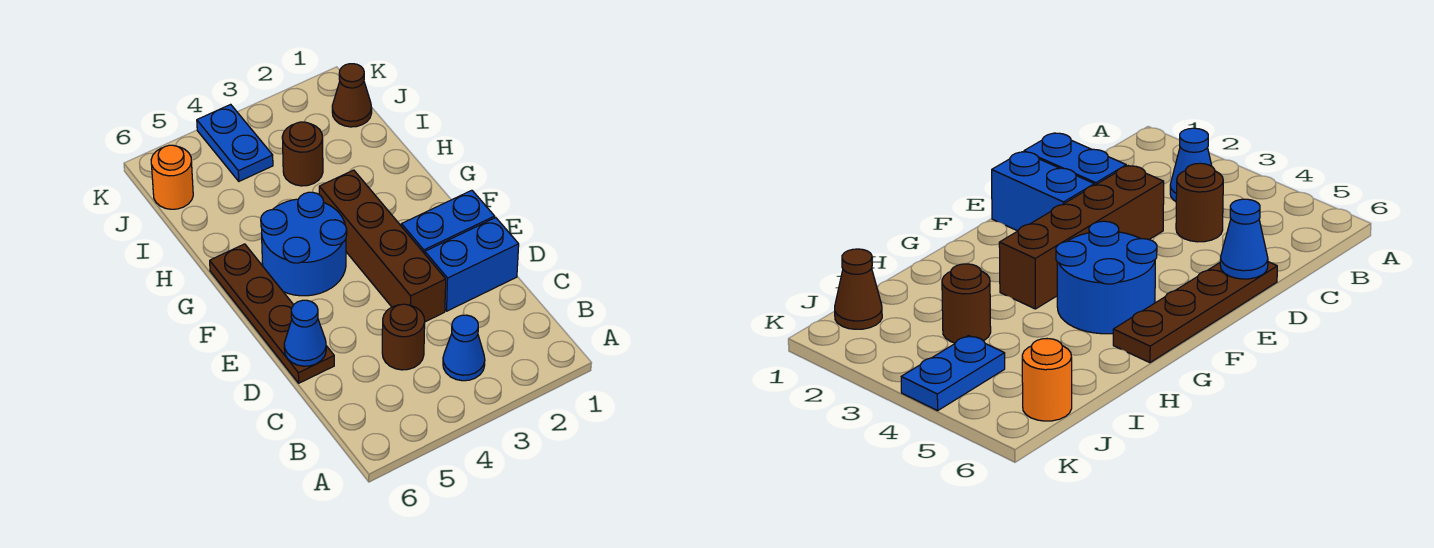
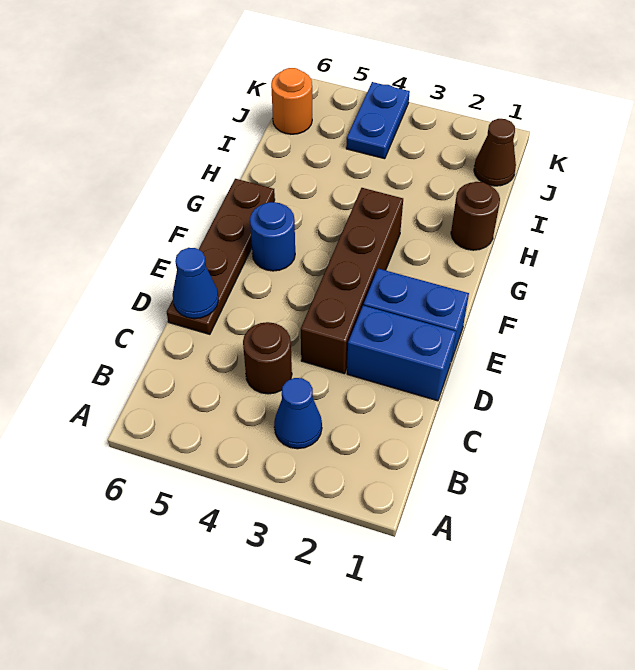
blue round brick F4:G5 level 1 -> blue round brick F5 level 1
brown round brick I3 level 1 -> brown round brick H1 level 1

